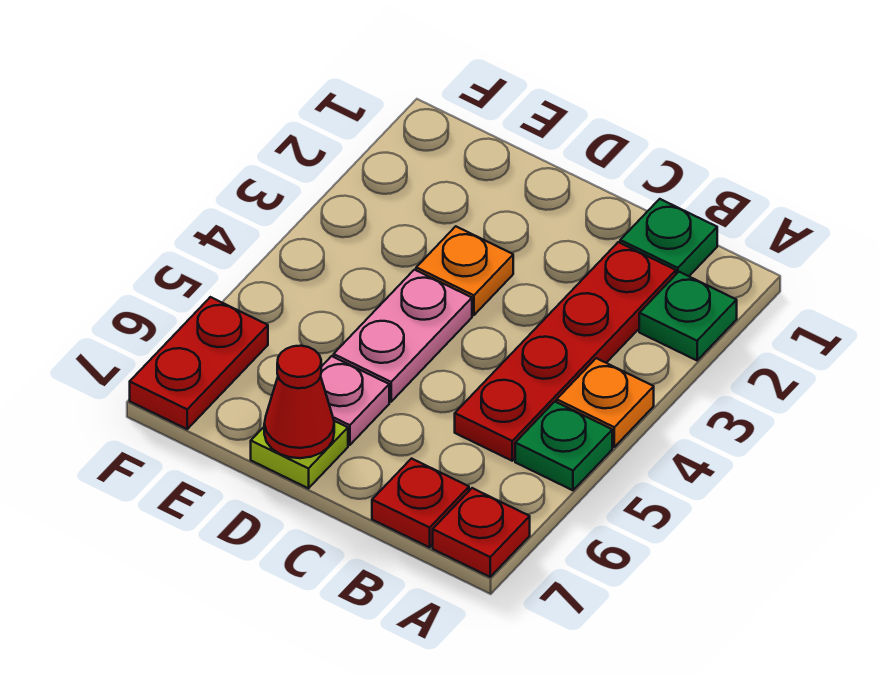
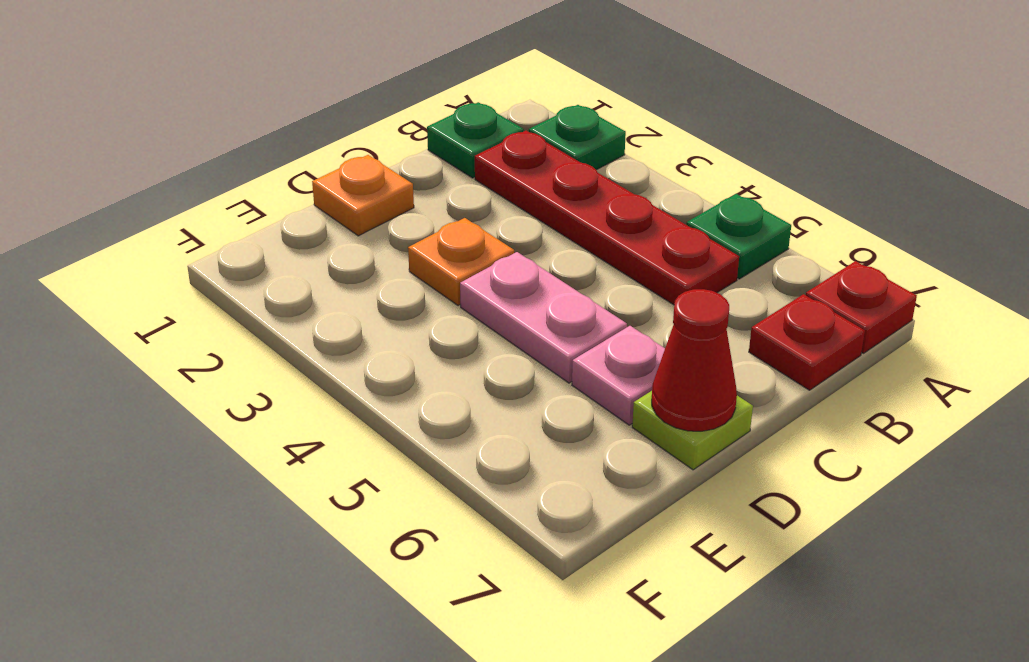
orange plate A4 level 1 -> orange plate D1 level 1
red plate F6:F7 level 1 -> none

